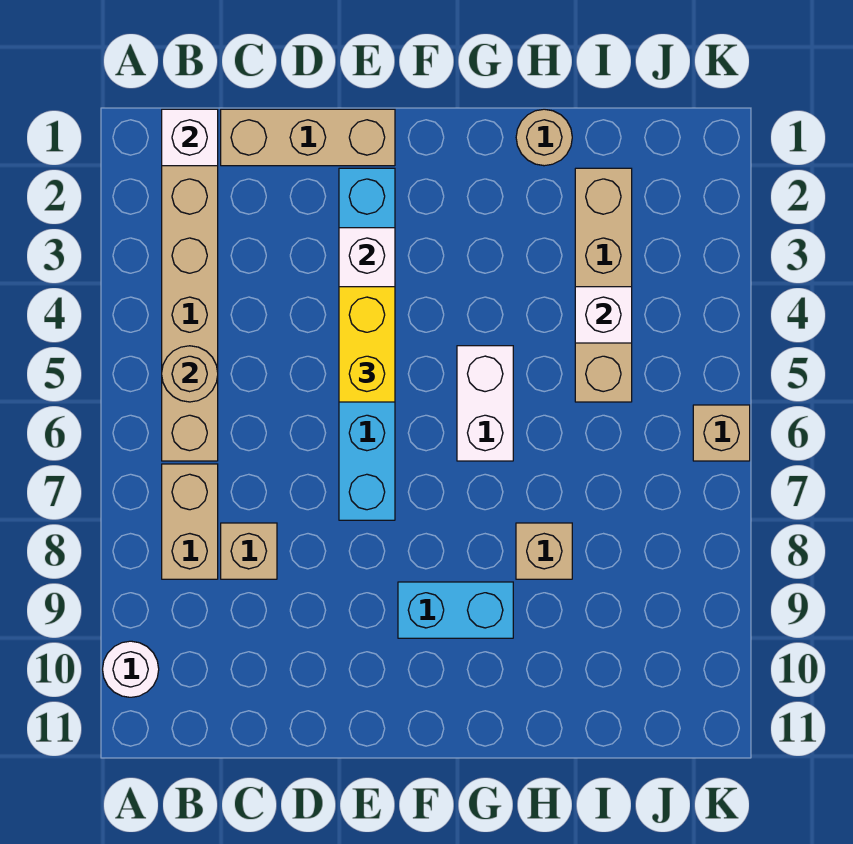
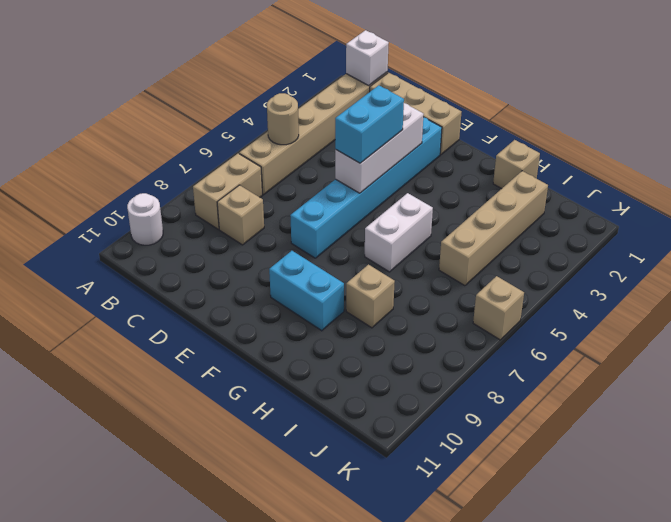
yellow brick E4:E5 level 3 -> cyan brick E4:E5 level 3
tan round brick H1 level 1 -> tan brick H1 level 1
white brick I4 level 2 -> none

